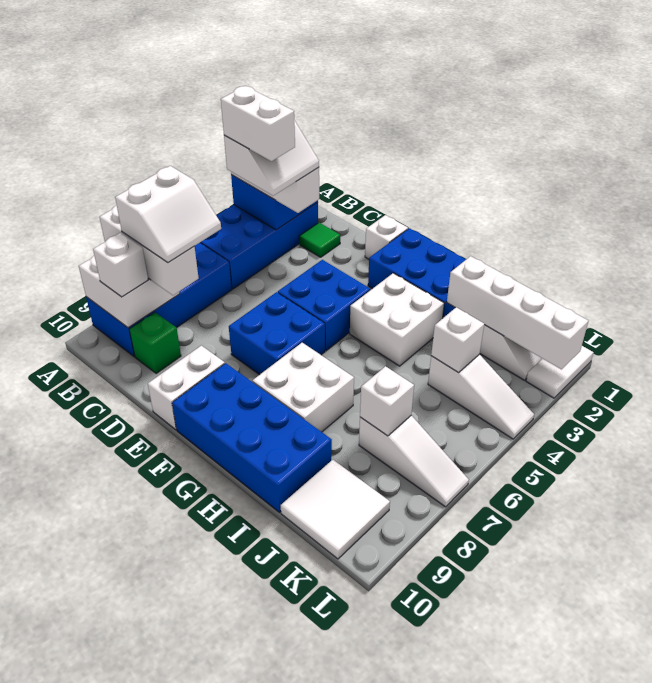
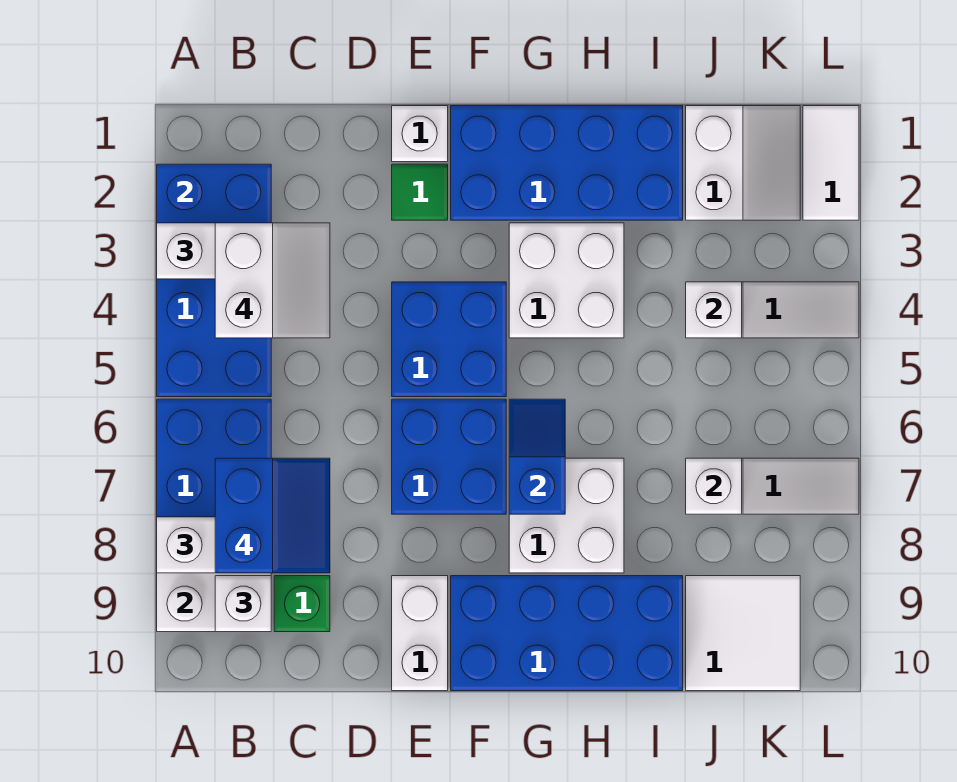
white brick B4:C4 level 5 -> none
white slope B7:C8 level 4 top B -> blue slope B7:C8 level 4 top B
green tile C2 level 1 -> green tile E2 level 1
none -> blue slope G6:G7 level 2 top 7
white brick I2:L2 level 2 -> none

